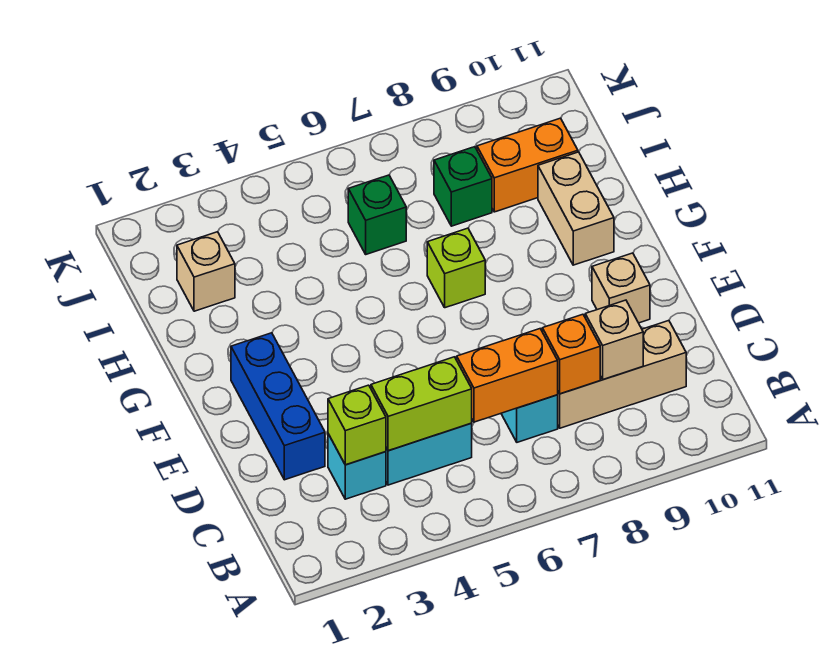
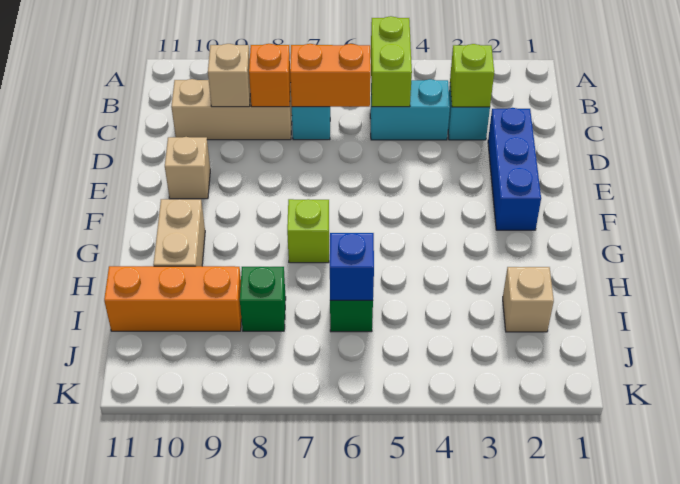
lime brick C4:C5 level 2 -> lime brick B5:C5 level 2
none -> blue brick I6 level 2
orange brick I9:I10 level 1 -> orange brick I9:I11 level 1

